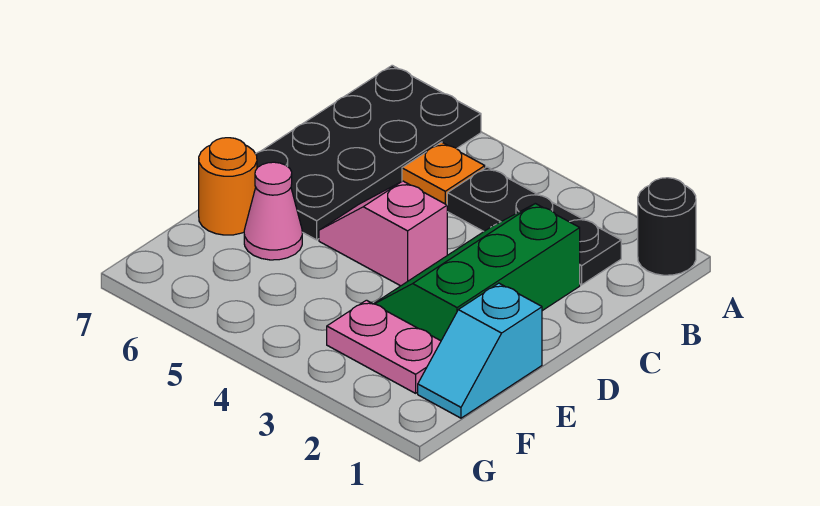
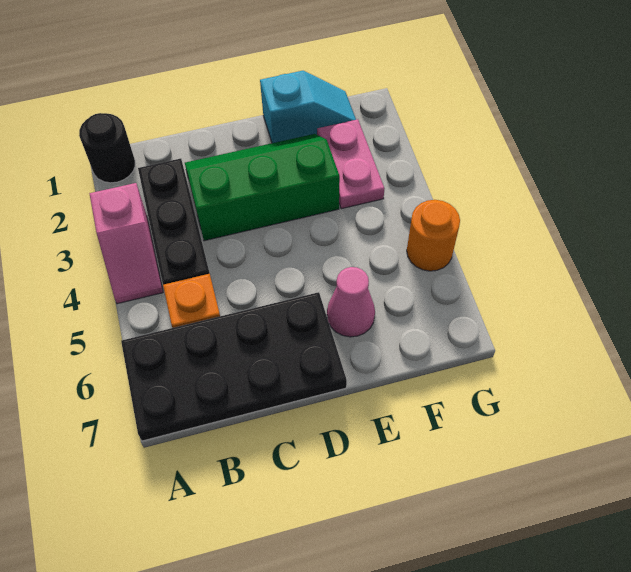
green slope C2:E3 level 1 top 2 -> green slope C2:E3 level 1 top 3
pink slope D4:D5 level 1 top 4 -> pink slope A3:A4 level 1 top 3
orange round brick E7 level 1 -> orange round brick G5 level 1

